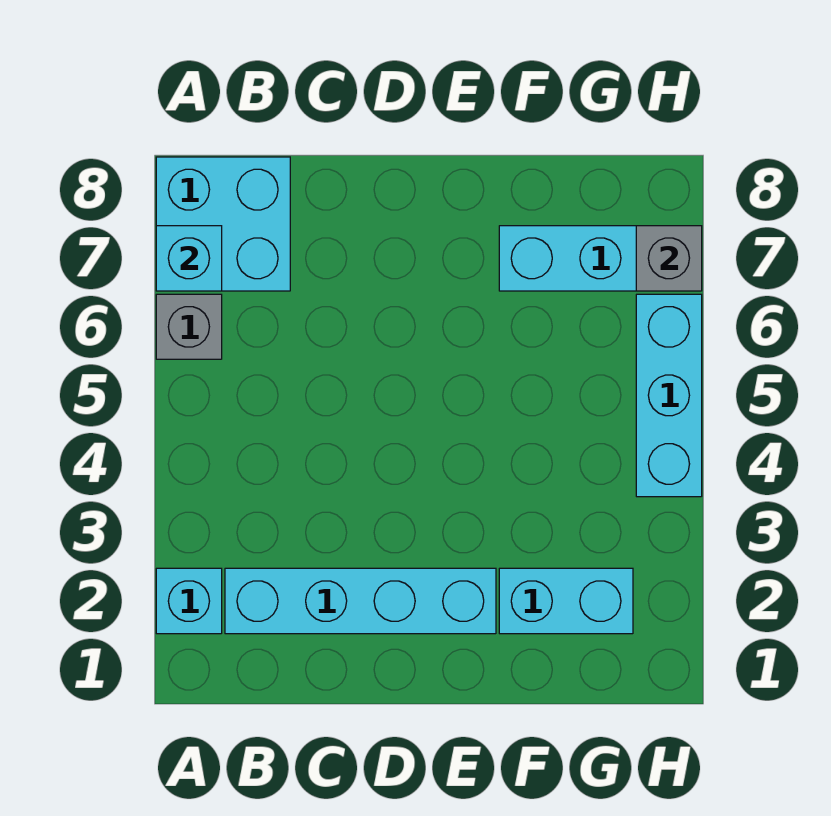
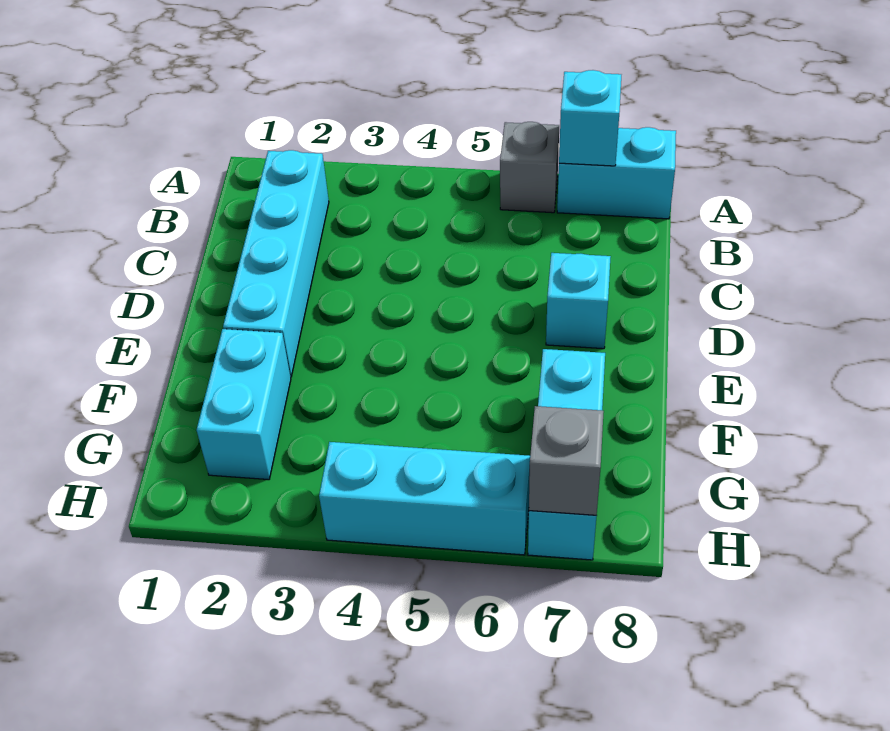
cyan brick A2 level 1 -> cyan brick D7 level 1
cyan brick A7:B8 level 1 -> cyan brick A7:A8 level 1

